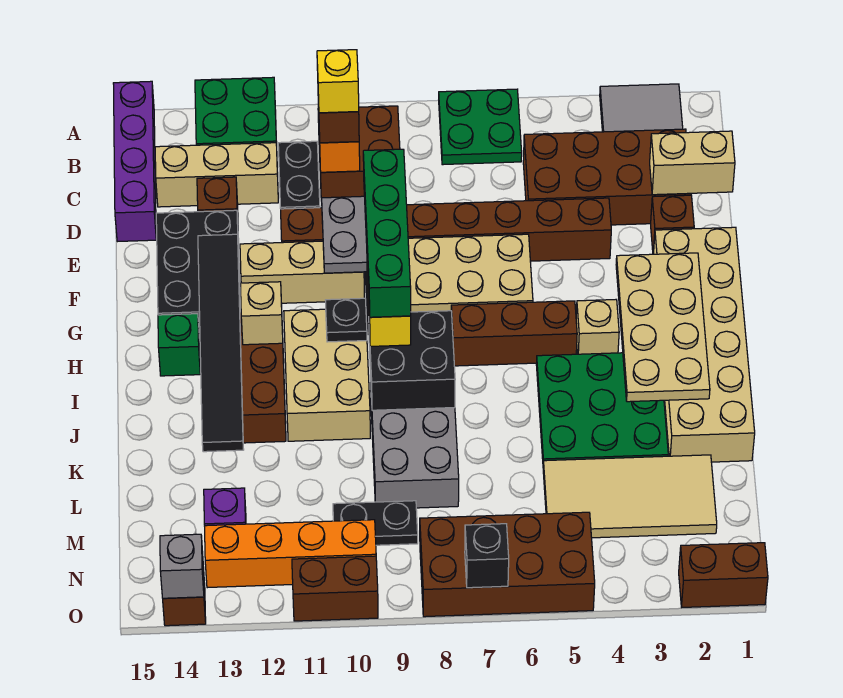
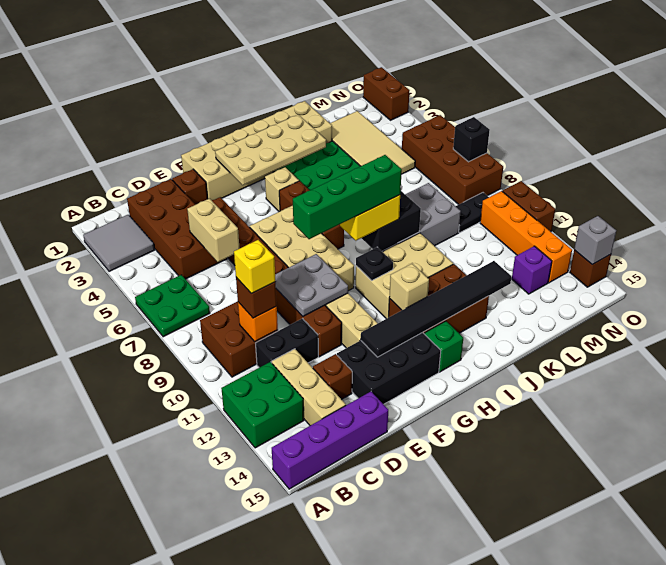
tan brick D1:D2 level 2 -> tan brick D5:D6 level 2
black plate M9:M10 level 1 -> black plate M9:N9 level 1

